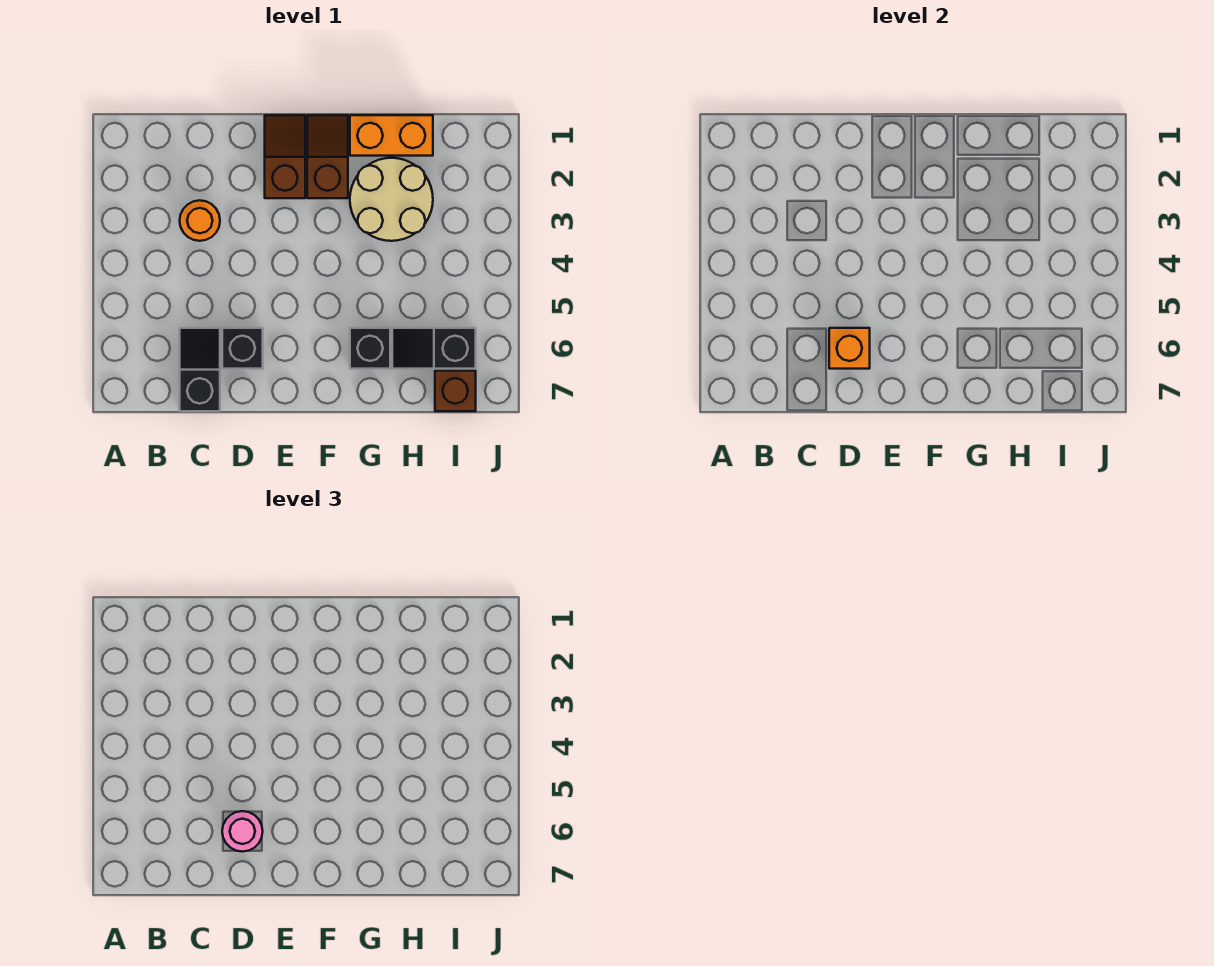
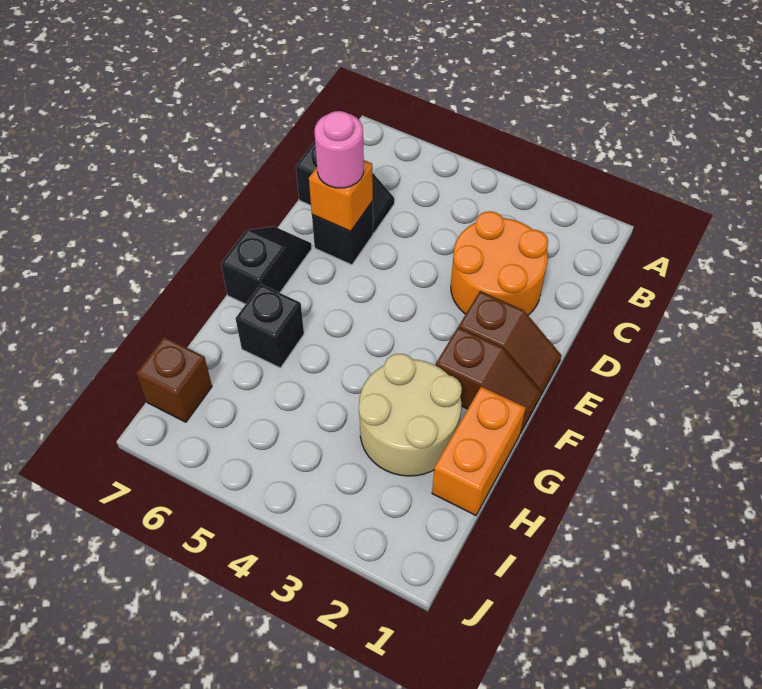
orange round brick C3 level 1 -> orange round brick C2:D3 level 1
black slope H6:I6 level 1 top I -> black slope E7:F7 level 1 top F

